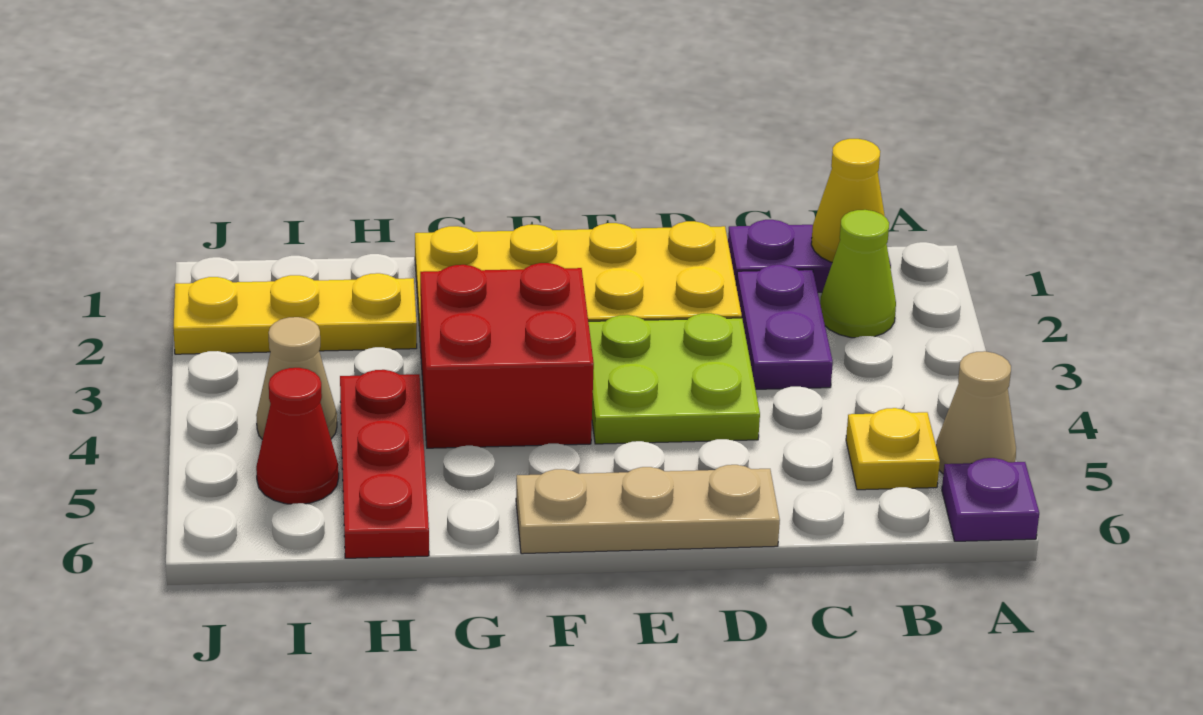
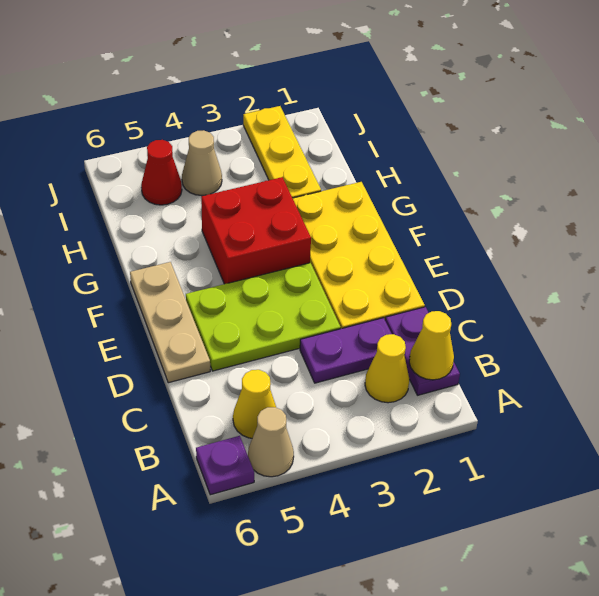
lime cone B2 level 1 -> yellow cone B2 level 1
yellow plate B5 level 1 -> yellow cone B5 level 1
lime plate D3:E4 level 1 -> lime plate D3:E5 level 1
red plate H4:H6 level 1 -> none

